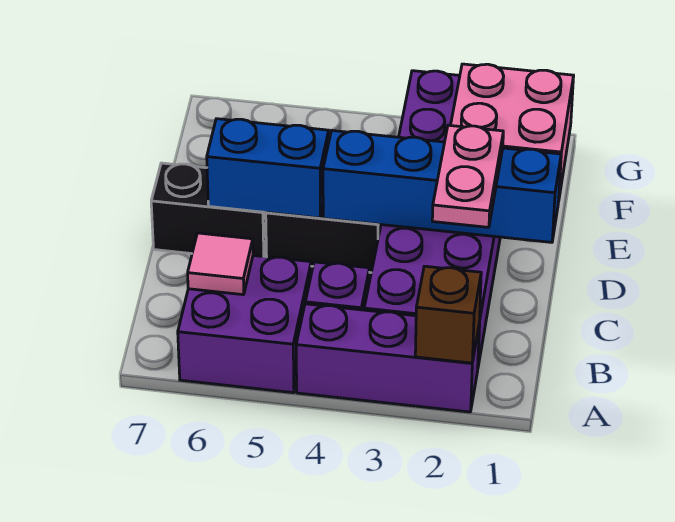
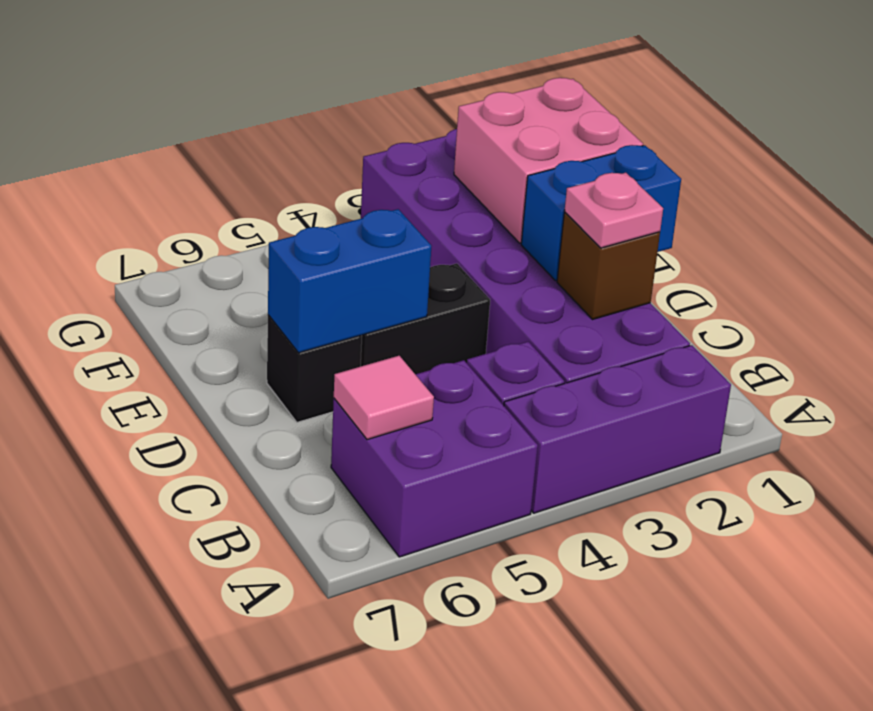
brown brick A2 level 2 -> brown brick C2 level 2
pink plate C2:D2 level 3 -> pink plate C2 level 3
blue brick D1:D4 level 2 -> blue brick D1:D2 level 2
black brick D6:D7 level 1 -> black brick D6 level 1

